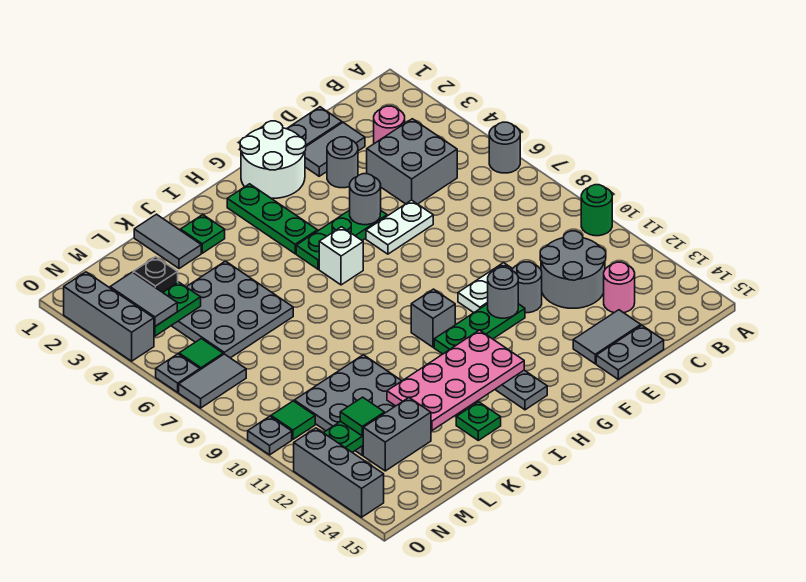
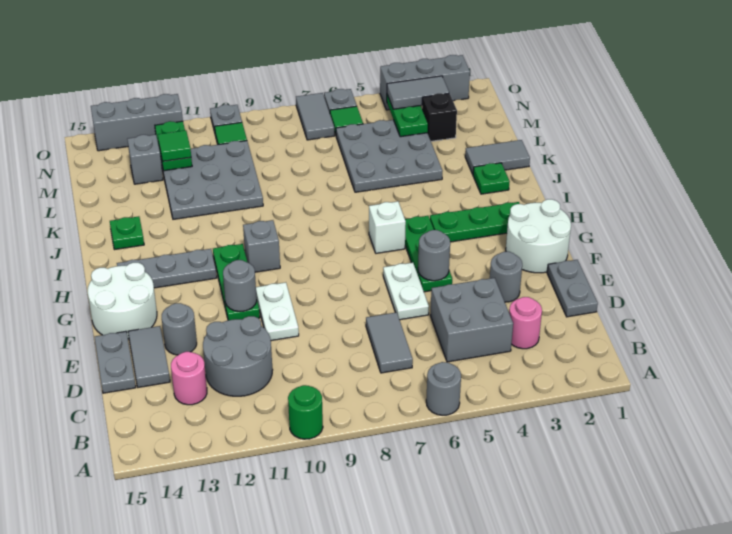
grey tile D2:E2 level 1 -> grey tile C7:D7 level 1
grey round brick E11 level 1 -> grey round brick E13 level 1
none -> white round brick F14:G15 level 1
pink plate H12:K13 level 2 -> none
grey brick L13:M13 level 1 -> grey brick M13 level 1

